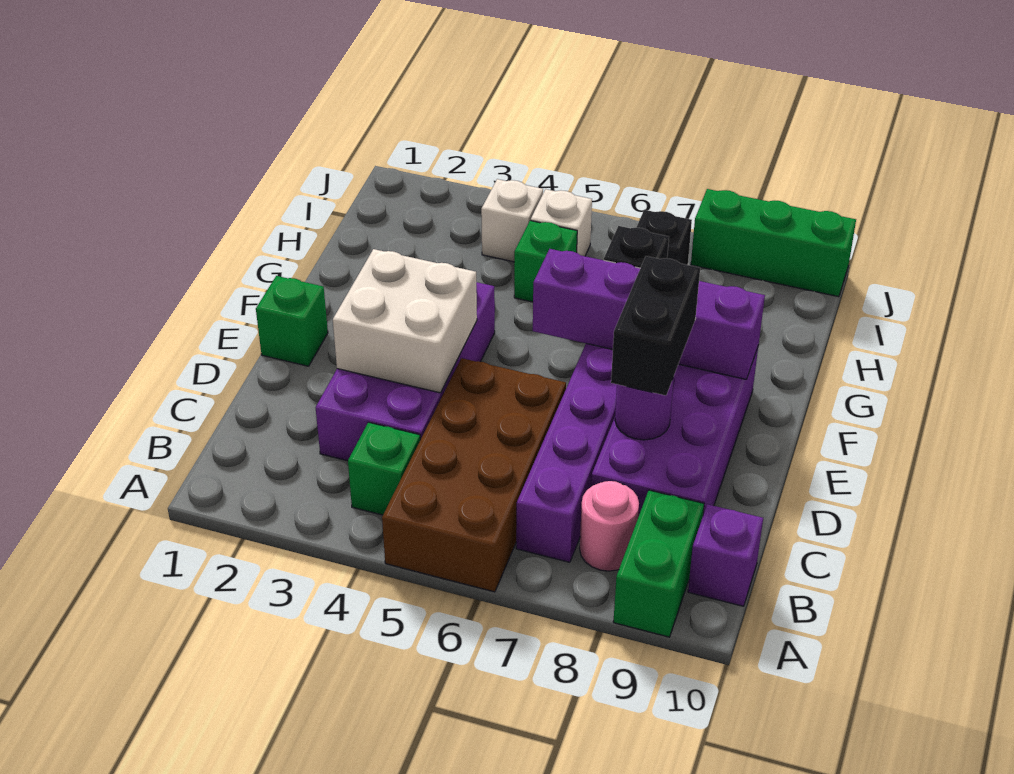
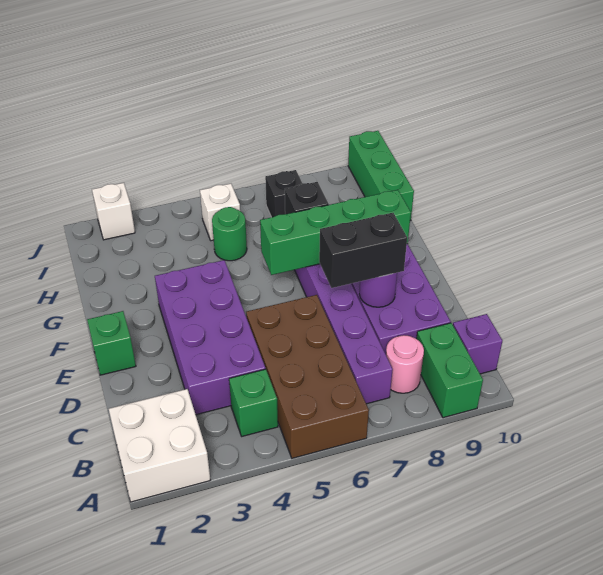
white brick D3:E4 level 2 -> white brick A1:B2 level 1
black brick D8:E8 level 3 -> black brick D7:D8 level 3
purple brick F6:F9 level 2 -> green brick F6:F9 level 2
green brick H5 level 1 -> green round brick H5 level 1
white brick I4 level 1 -> white brick J2 level 1
green brick J8:J10 level 1 -> green brick H10:J10 level 1

